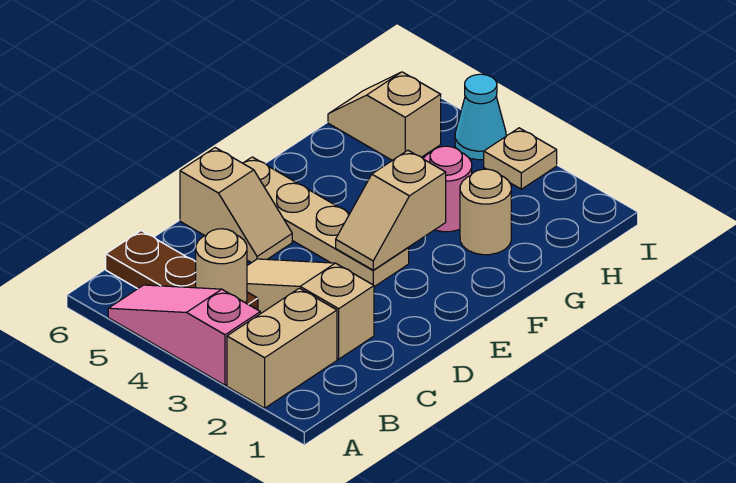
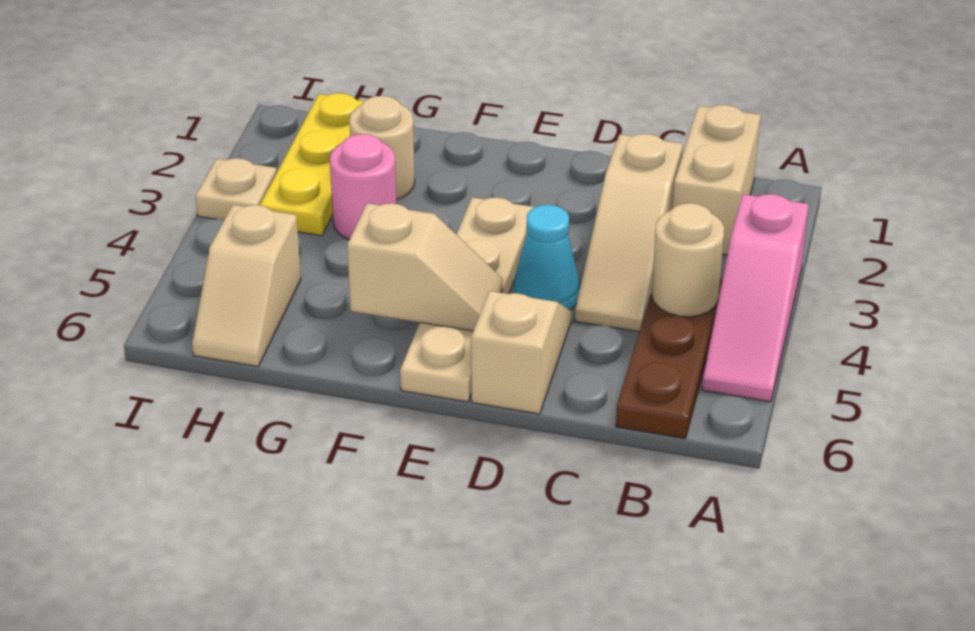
tan brick A2:B2 level 1 -> tan brick B1:B2 level 1
tan slope E3:F3 level 2 top F -> tan slope E5:F5 level 2 top F
none -> yellow plate H1:H3 level 1
cyan cone I4 level 1 -> cyan cone D4 level 1

